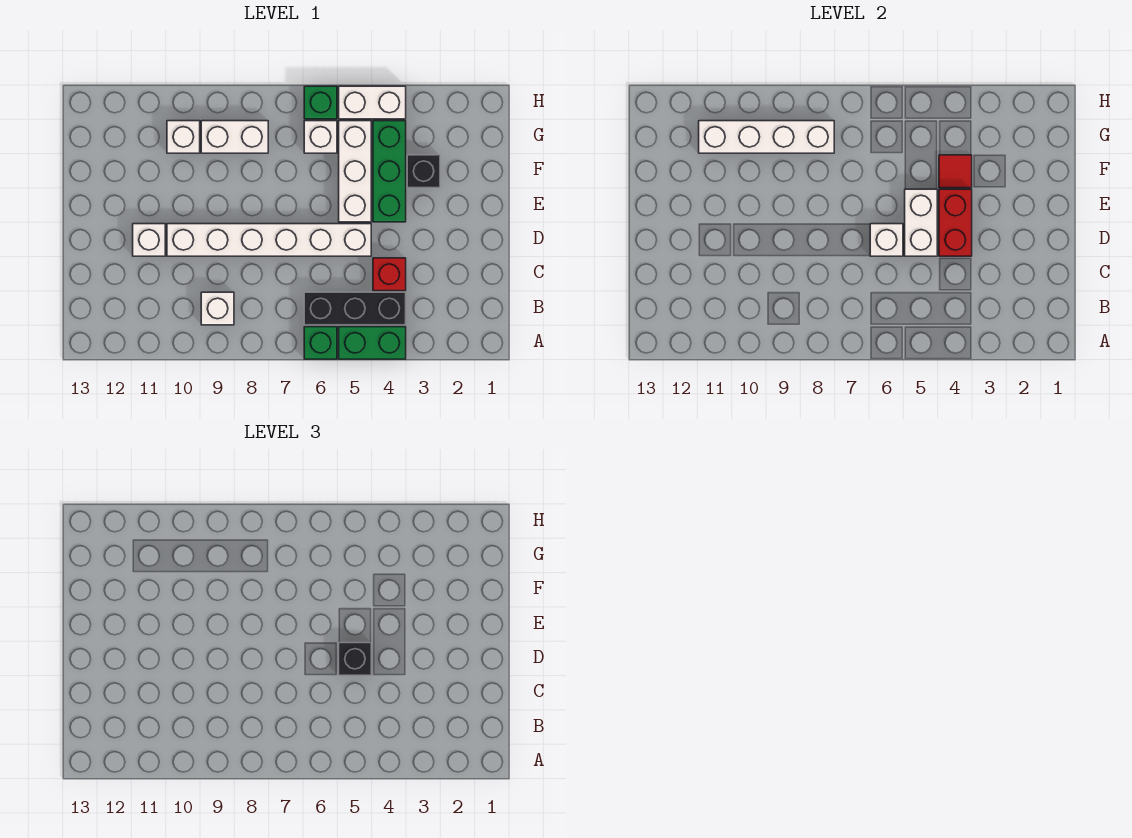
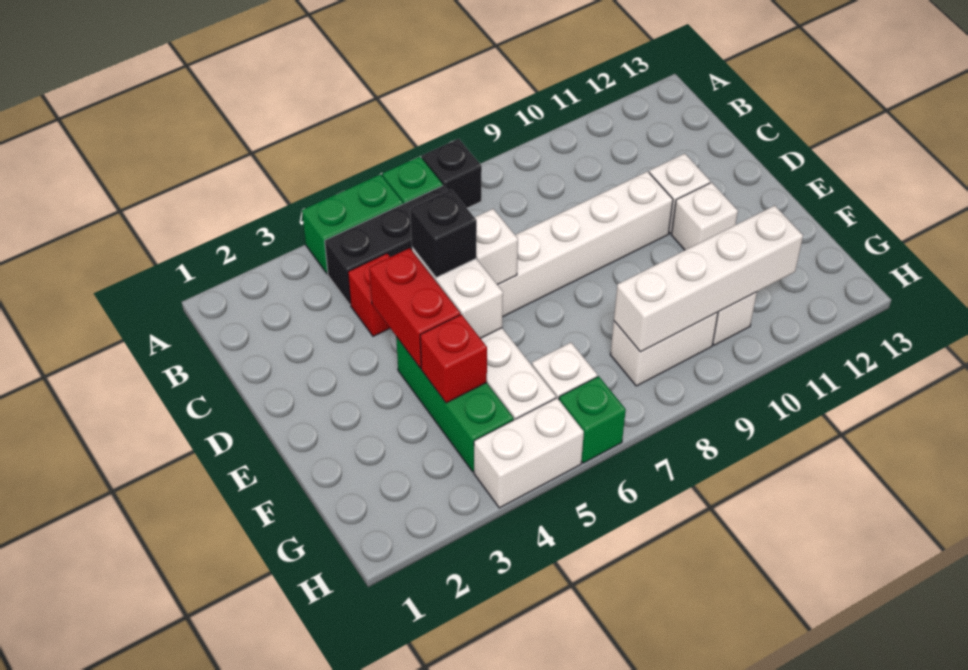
white brick B9 level 1 -> white brick E11 level 1
black brick F3 level 1 -> black brick A7 level 1
red tile F4 level 2 -> red brick F4 level 2

